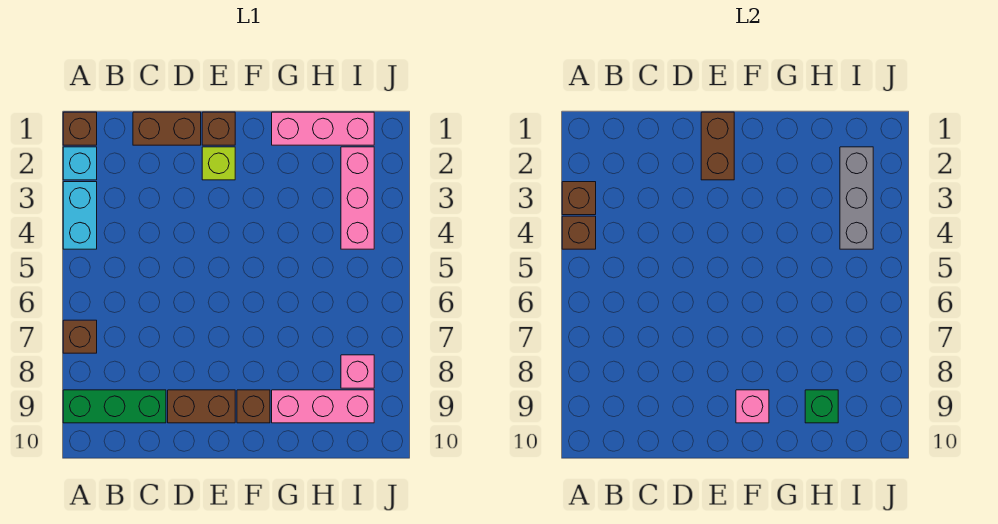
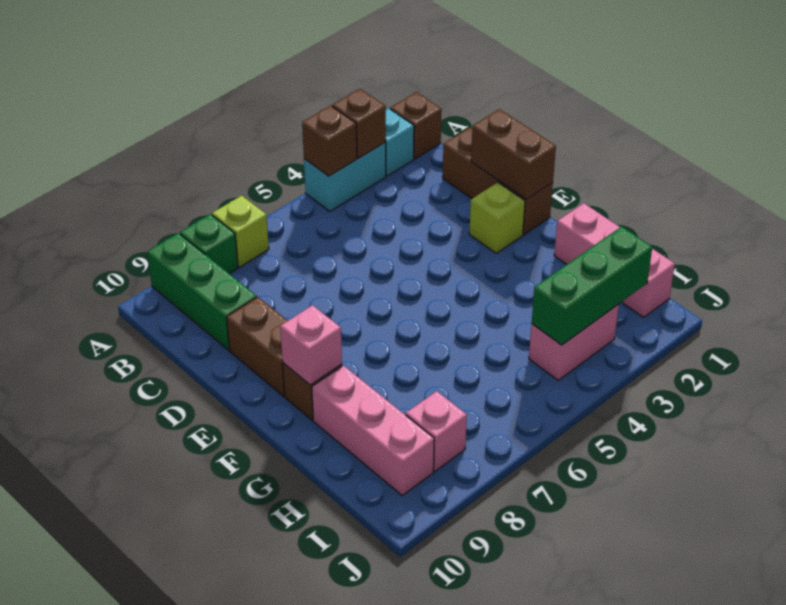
brown brick A7 level 1 -> lime brick A7 level 1
brown brick E1:E2 level 2 -> brown brick D1:E1 level 2
green brick H9 level 2 -> green brick A8 level 1
pink brick I2:I4 level 1 -> pink brick I3:I4 level 1
grey brick I2:I4 level 2 -> green brick I2:I4 level 2

